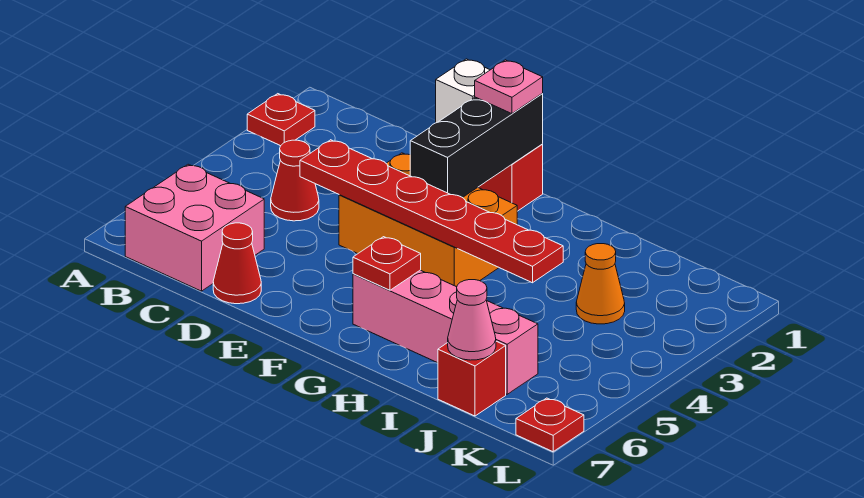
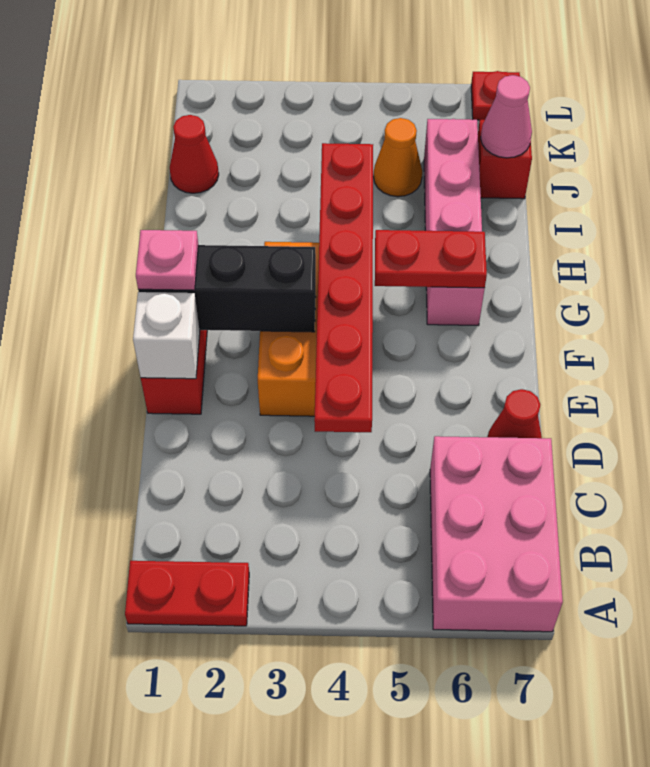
red plate A2 level 1 -> red plate A1:A2 level 1
pink brick B6:C7 level 1 -> pink brick A6:C7 level 1
red cone C4 level 1 -> red cone J1 level 1
red plate G6 level 2 -> red plate G5:G6 level 2
orange cone J3 level 1 -> orange cone J5 level 1

